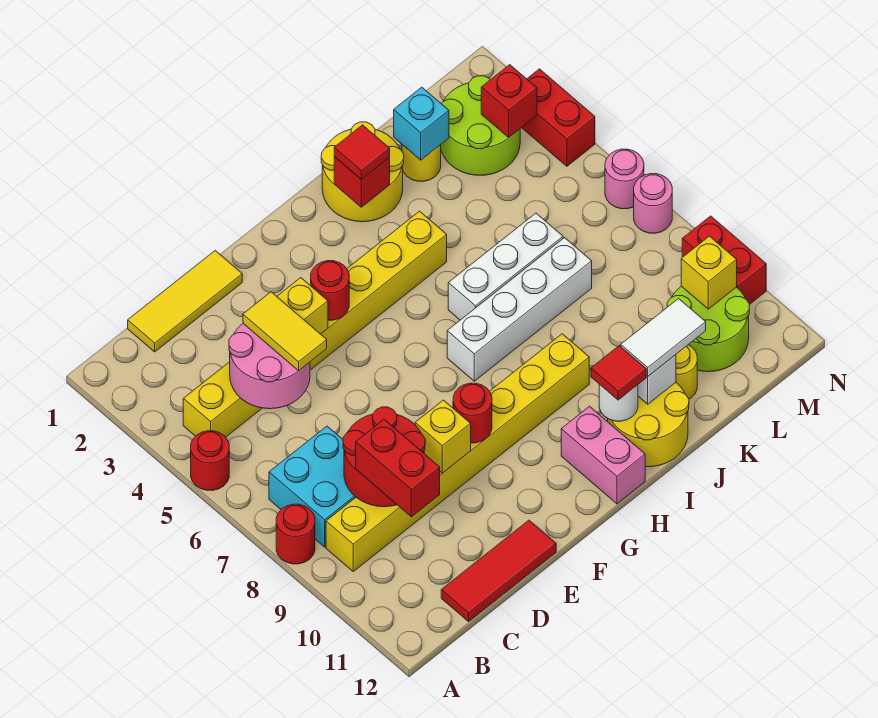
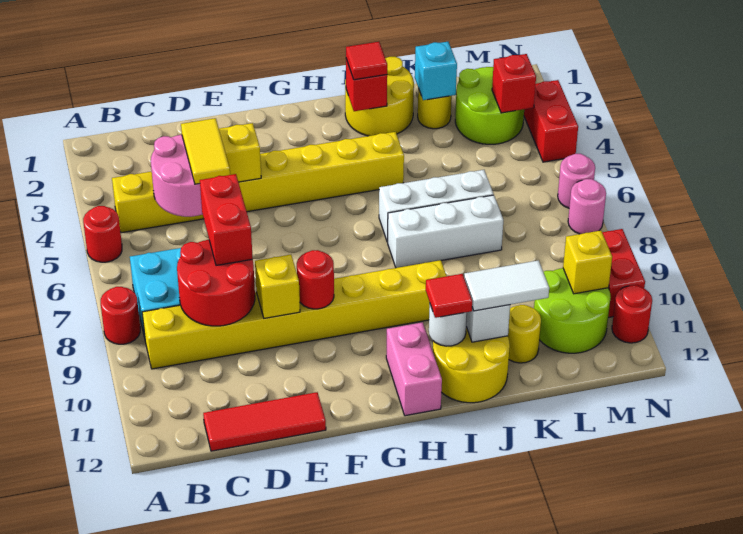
yellow tile C1:E1 level 1 -> none
red brick C9:C10 level 3 -> red brick D7:D8 level 3
red round brick F4 level 2 -> red round brick N11 level 1
white brick H7:K7 level 1 -> white brick I7:K7 level 1

